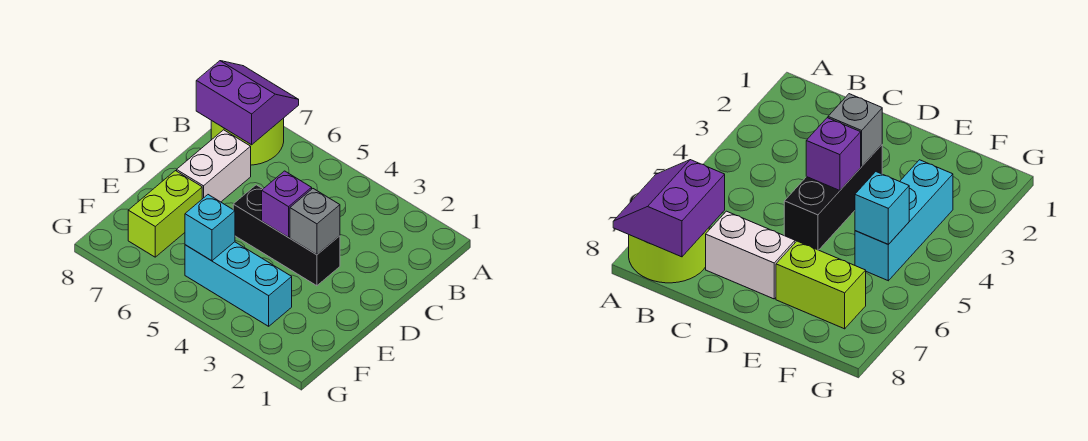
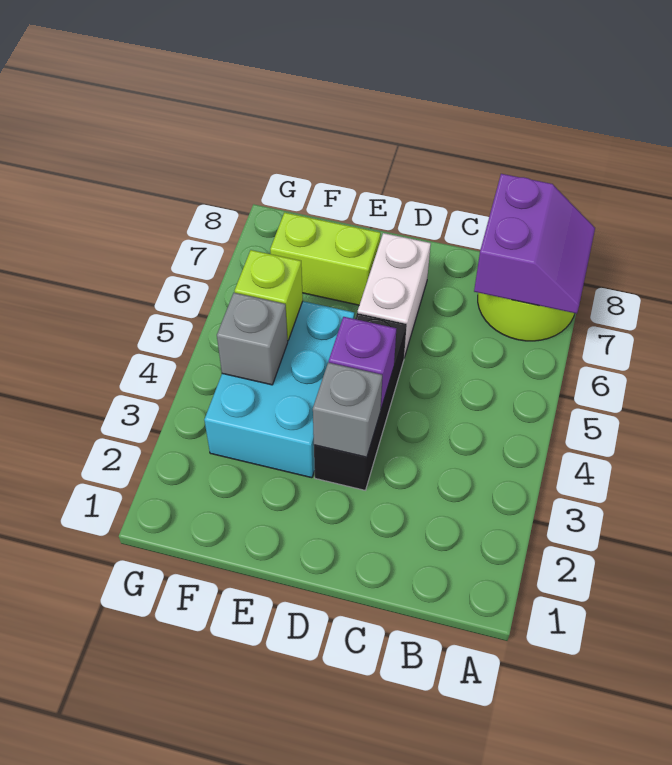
white brick C7:D7 level 1 -> white brick D6:D7 level 1
cyan brick F3:F5 level 1 -> cyan brick E3:F5 level 1
none -> grey brick F4 level 2
cyan brick F5 level 2 -> lime brick F5 level 2

